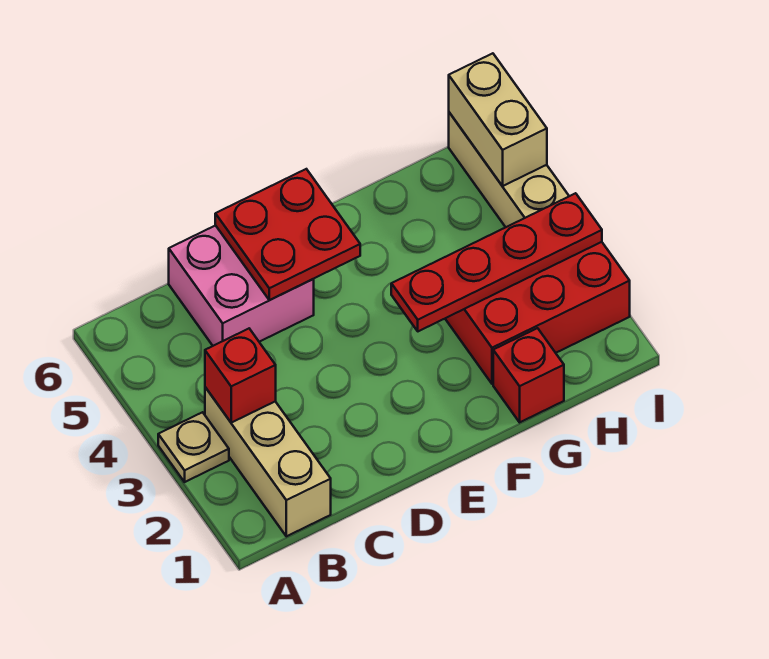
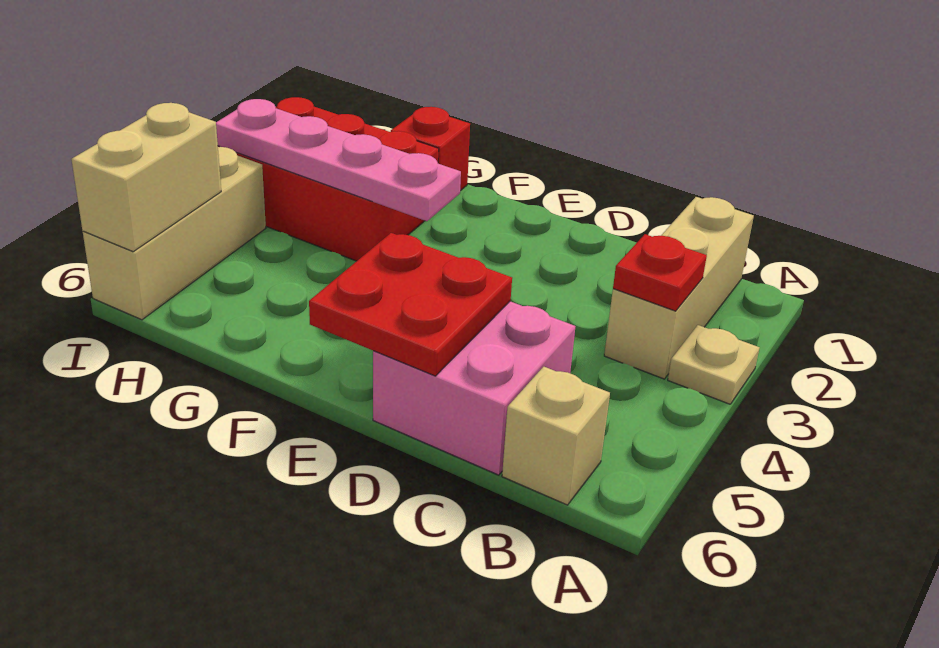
red brick B3 level 2 -> red plate B3 level 2
none -> tan brick B6 level 1
red plate F3:I3 level 2 -> pink plate F3:I3 level 2

